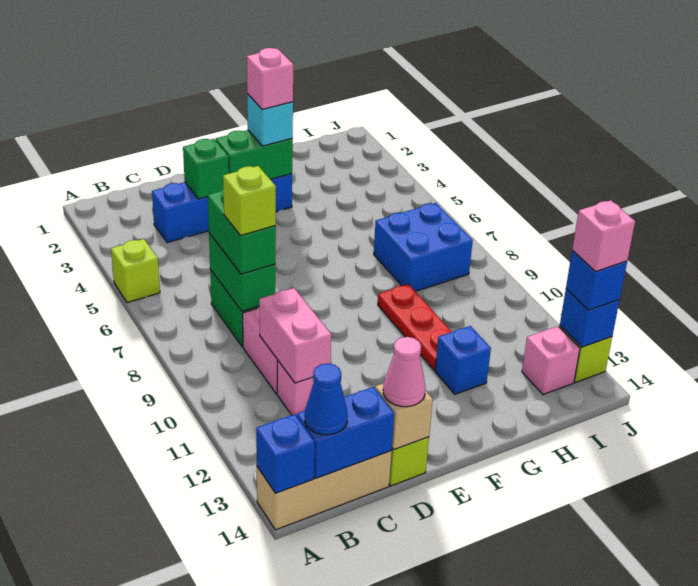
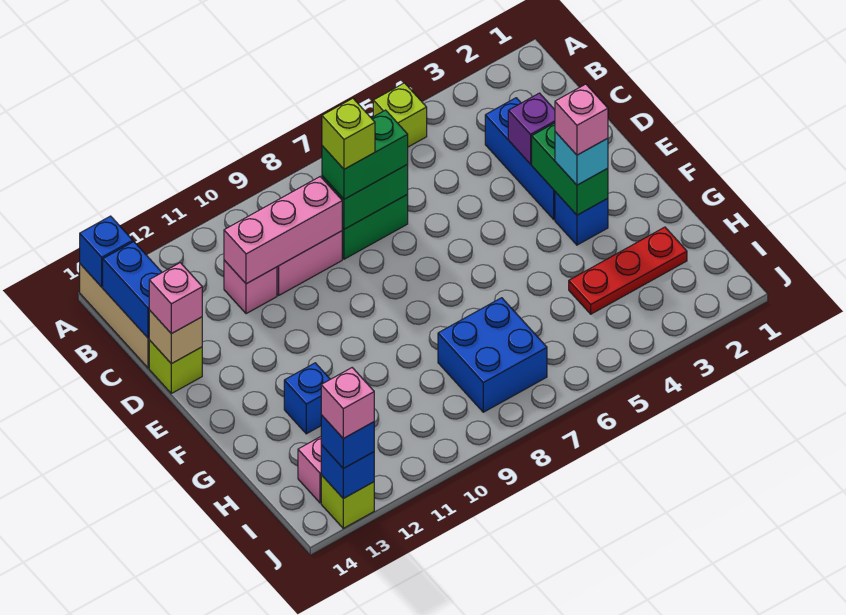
blue cone B14 level 3 -> none
pink brick C10:C11 level 2 -> pink brick C9:C11 level 2
green brick D3 level 2 -> purple brick D3 level 2
pink cone D14 level 3 -> pink brick D14 level 3
red plate G9:G11 level 1 -> red plate H2:H4 level 1

